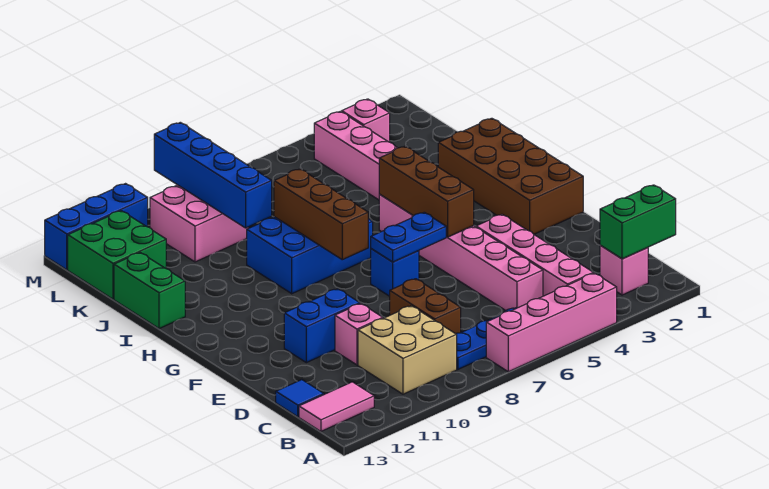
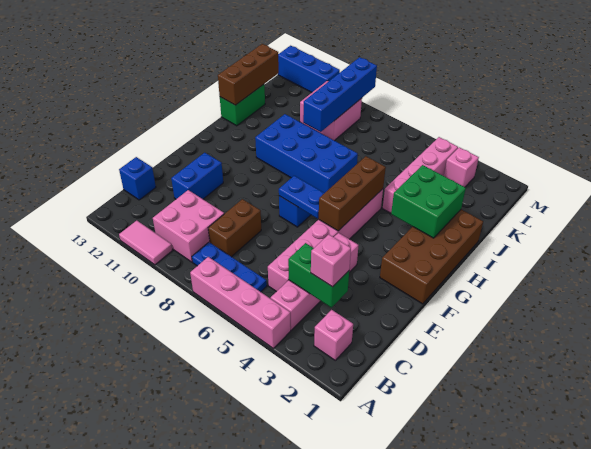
green brick B1:B2 level 2 -> green brick C3:C4 level 2
tan brick B9:C10 level 1 -> pink brick B9:C10 level 1
pink tile B12:B13 level 1 -> pink tile A10:A11 level 1
blue tile C13 level 1 -> blue brick C13 level 1
pink brick D10 level 1 -> pink brick C3 level 3
blue brick E10:E11 level 1 -> blue brick D11:E11 level 1
brown brick G8:I8 level 2 -> brown brick I13:K13 level 2
blue brick H7:I9 level 1 -> blue brick H7:I10 level 1
green brick K12:L13 level 1 -> green brick H2:I3 level 2

